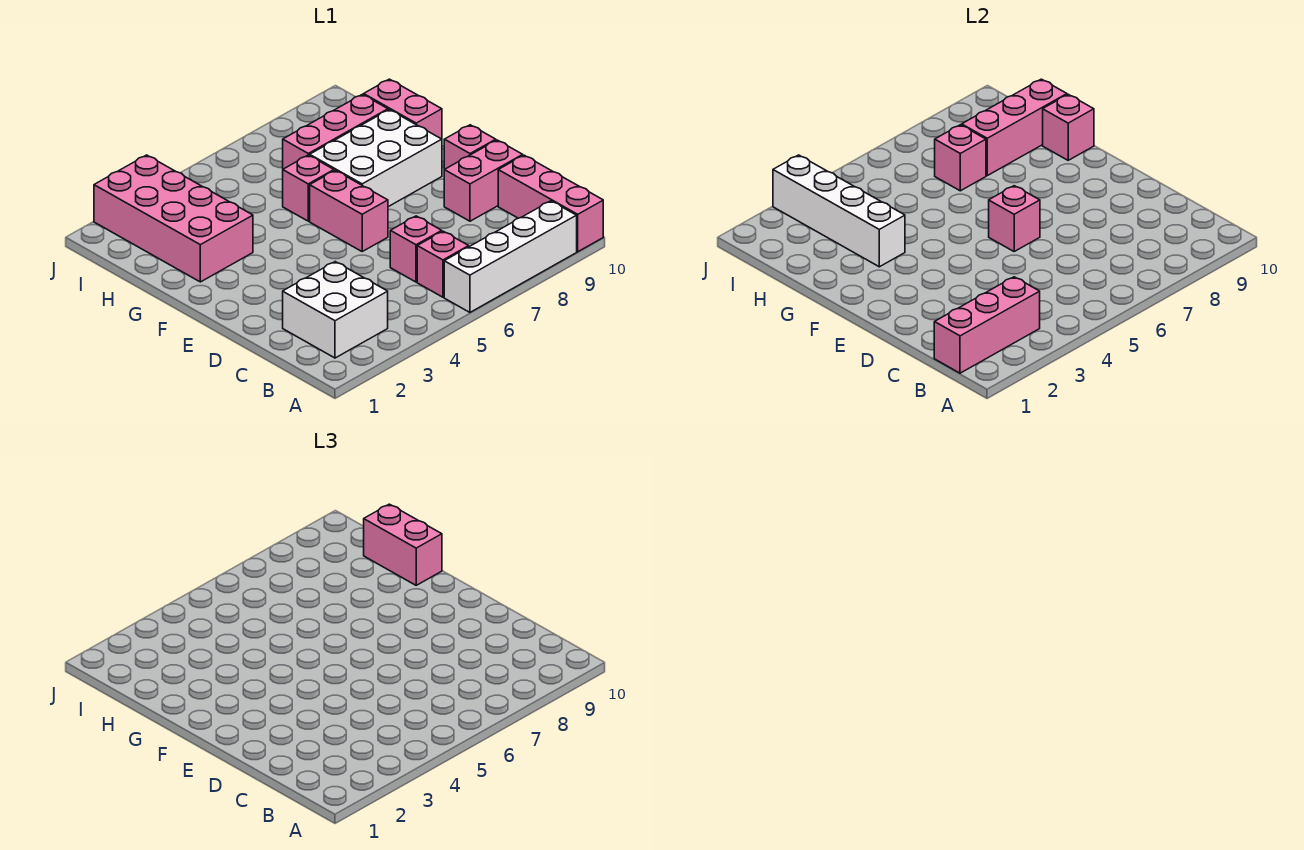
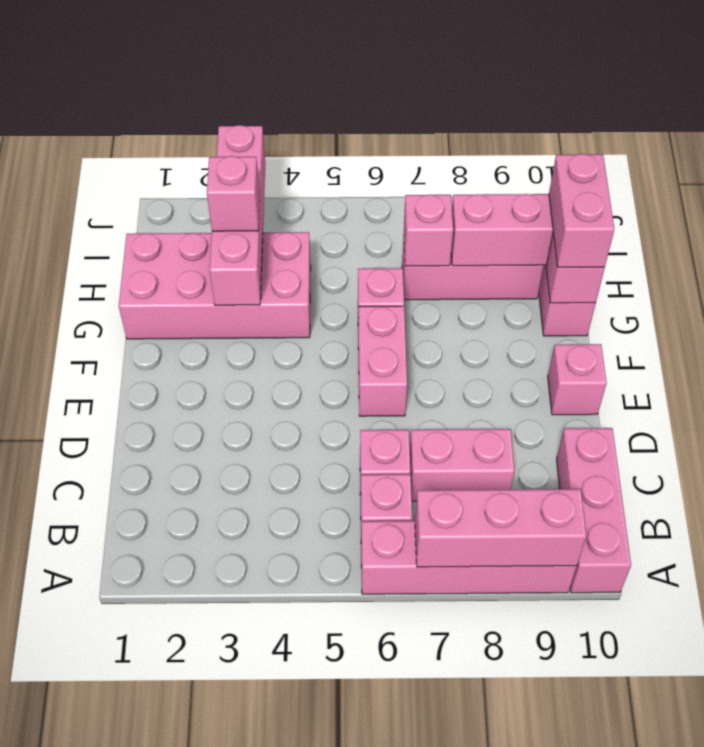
white brick A6:A9 level 1 -> pink brick A6:A9 level 1
pink brick B1:B3 level 2 -> pink brick A7:A9 level 2
white brick B2:C3 level 1 -> none
pink brick D9:D10 level 1 -> pink brick C7:C8 level 1
pink brick E6 level 2 -> pink brick H3 level 3
white brick F7:G9 level 1 -> none
pink brick G2:J3 level 1 -> pink brick G1:H4 level 1
white brick G3:J3 level 2 -> pink brick G3:J3 level 2

